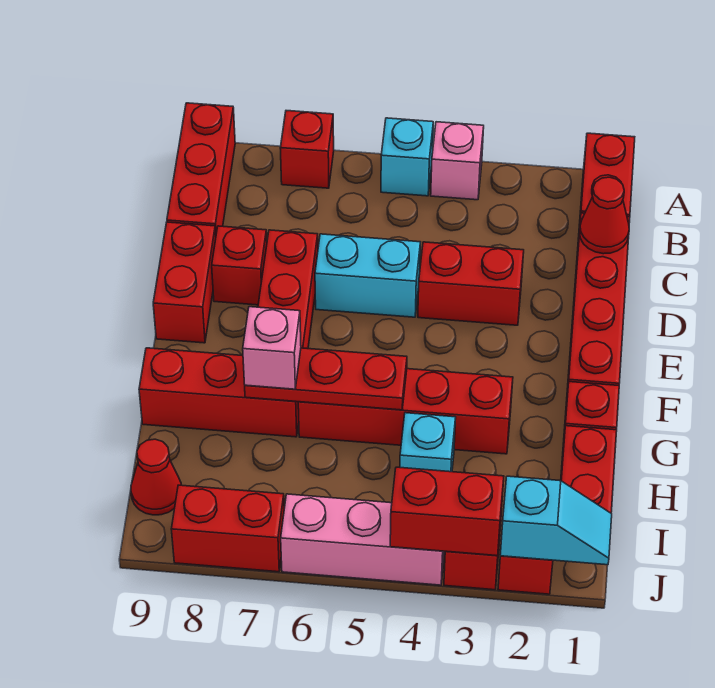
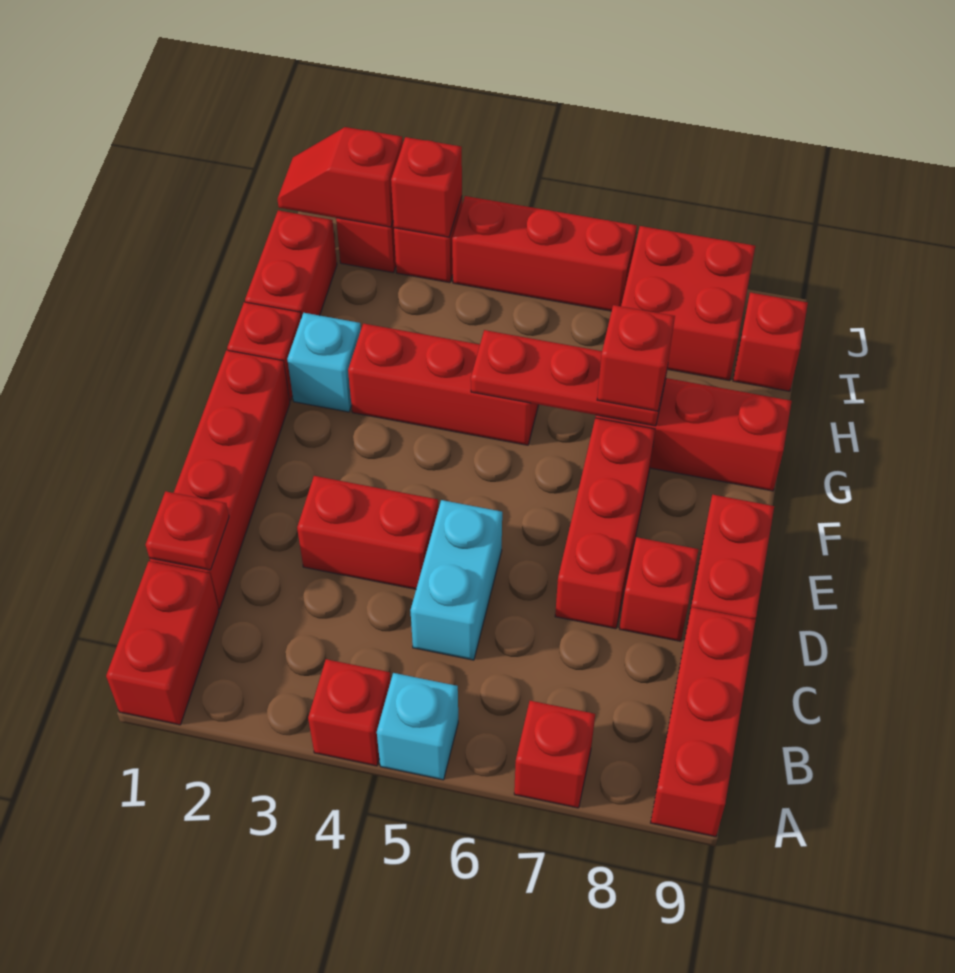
pink brick A4 level 1 -> red brick A4 level 1
red cone C1 level 2 -> red plate C1 level 2
cyan brick D5:D6 level 1 -> cyan brick C5:D5 level 1
red brick G3:G6 level 1 -> red brick G3:G5 level 1
pink brick G7 level 3 -> red brick G7 level 3
cyan brick H4 level 1 -> cyan brick G2 level 1
red cone I9 level 1 -> red brick I9 level 1
cyan slope J1:J2 level 2 top 2 -> red slope J1:J2 level 2 top 2
red brick J3:J4 level 2 -> red brick J3 level 2
pink brick J4:J6 level 1 -> red brick J4:J6 level 1
red brick J7:J8 level 1 -> red brick I7:J8 level 1

